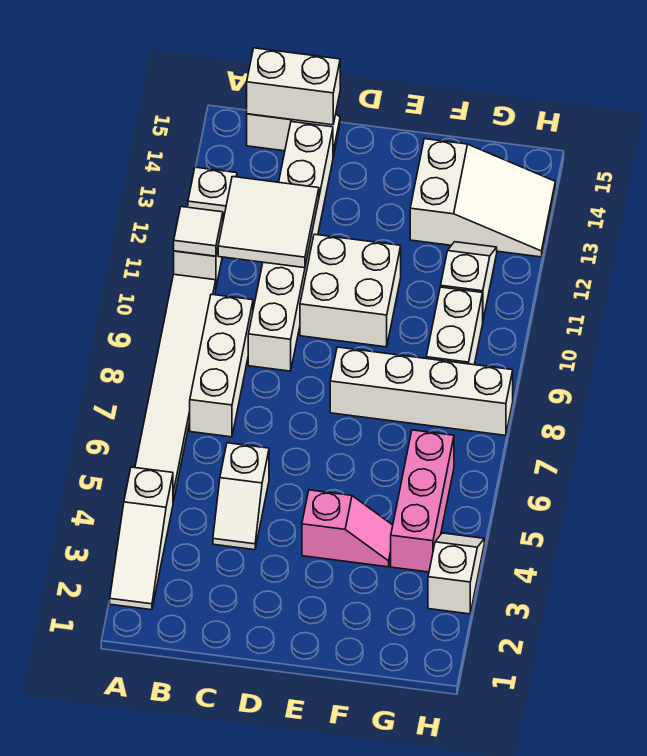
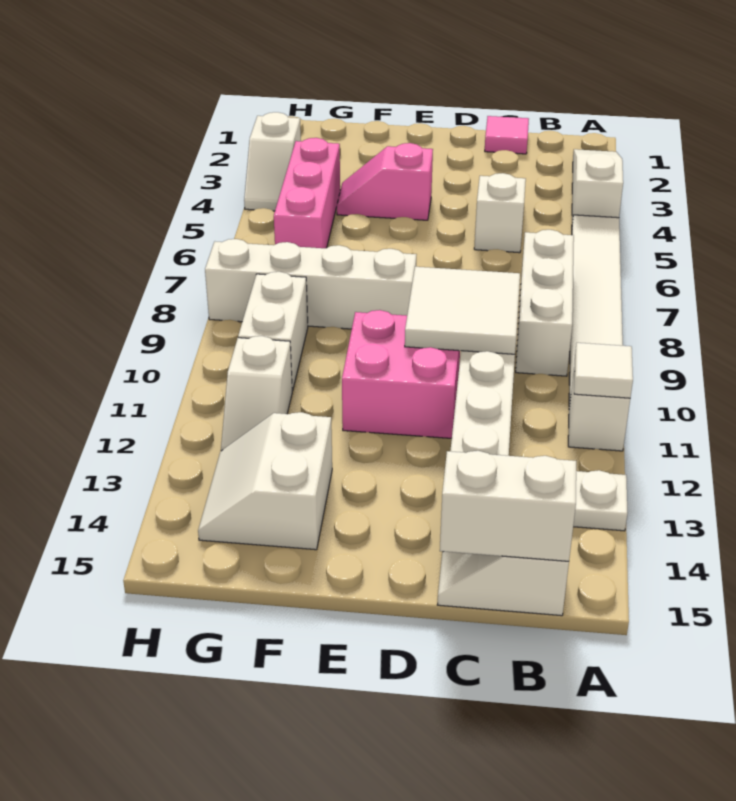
white tile B11:C12 level 2 -> white tile C9:D10 level 2
none -> pink tile C1 level 1
white brick D10:E11 level 1 -> pink brick D10:E11 level 1
white slope F13:H14 level 1 top F -> white slope F13:G14 level 1 top F

